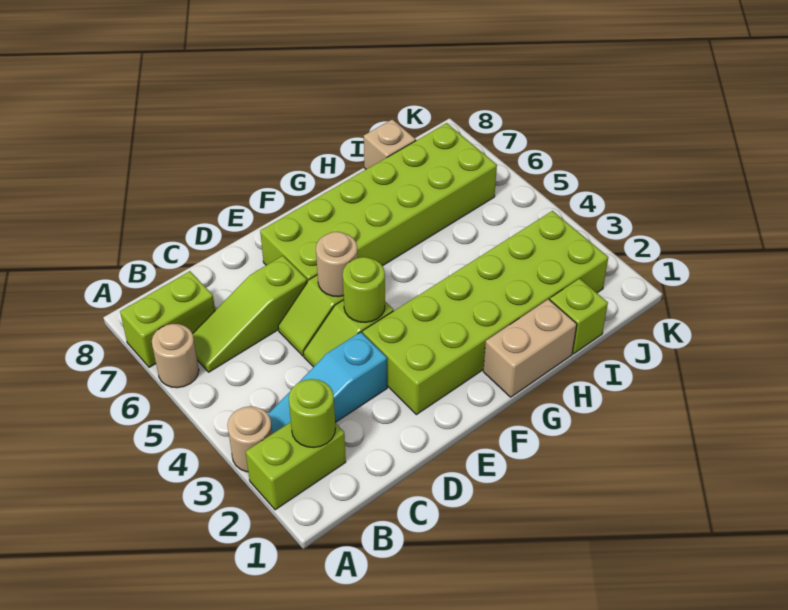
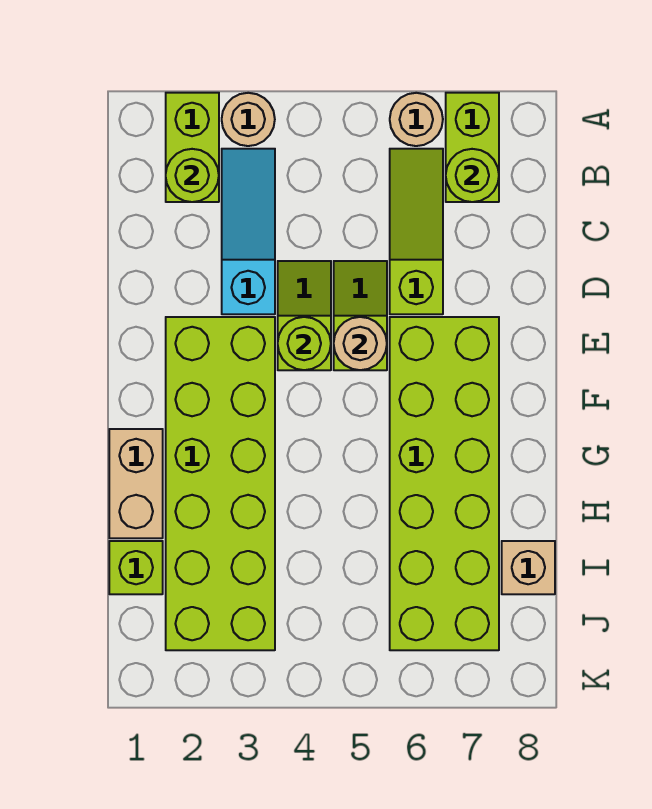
none -> lime round brick B7 level 2

